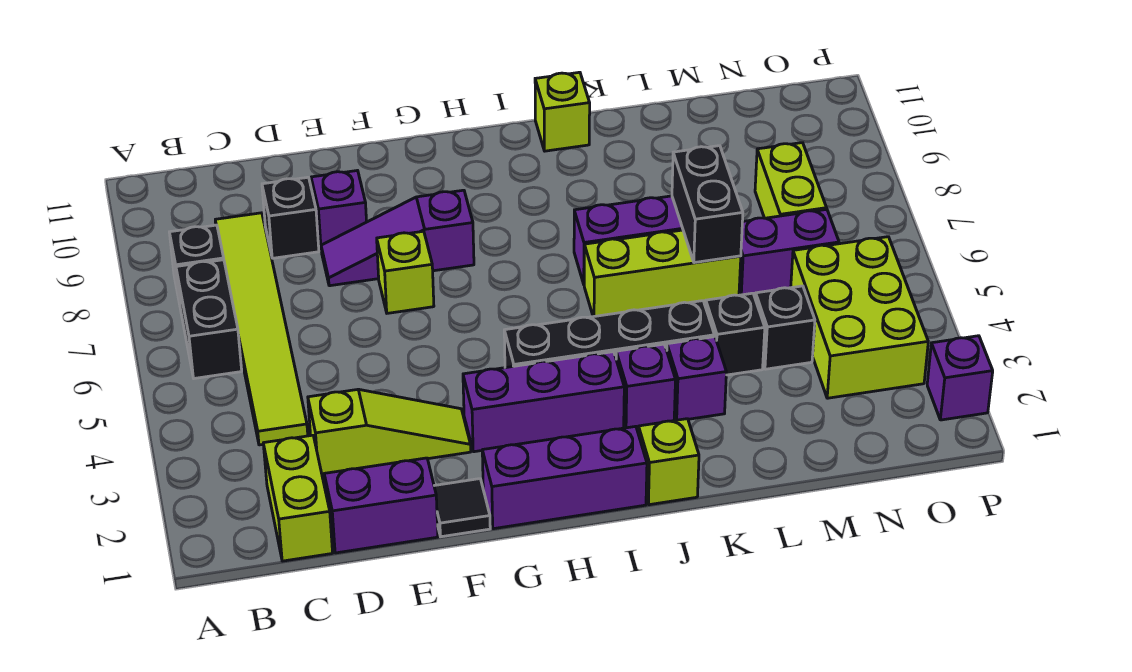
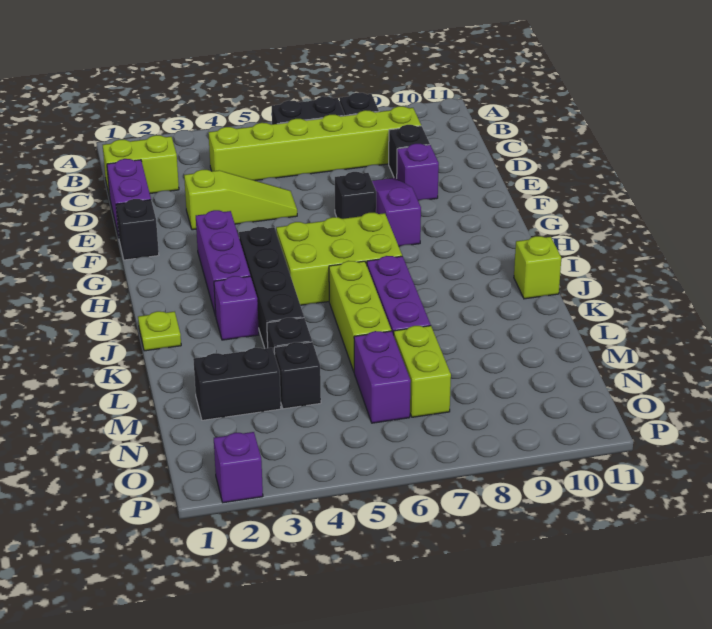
lime tile C4:C9 level 1 -> lime brick C4:C9 level 1
lime slope D3:F3 level 1 top D -> lime slope E3:E5 level 1 top 3
black tile F1 level 1 -> black brick F1 level 1
lime brick F7 level 1 -> black brick F7 level 1
purple brick G1:I1 level 1 -> none
lime brick J1 level 1 -> lime plate J1 level 1
purple brick K3 level 1 -> none
black brick L6:L7 level 2 -> black brick M2:M3 level 1
lime brick N3:O5 level 1 -> lime brick H5:I7 level 1
lime brick N7:N8 level 1 -> lime brick M7:N7 level 1

